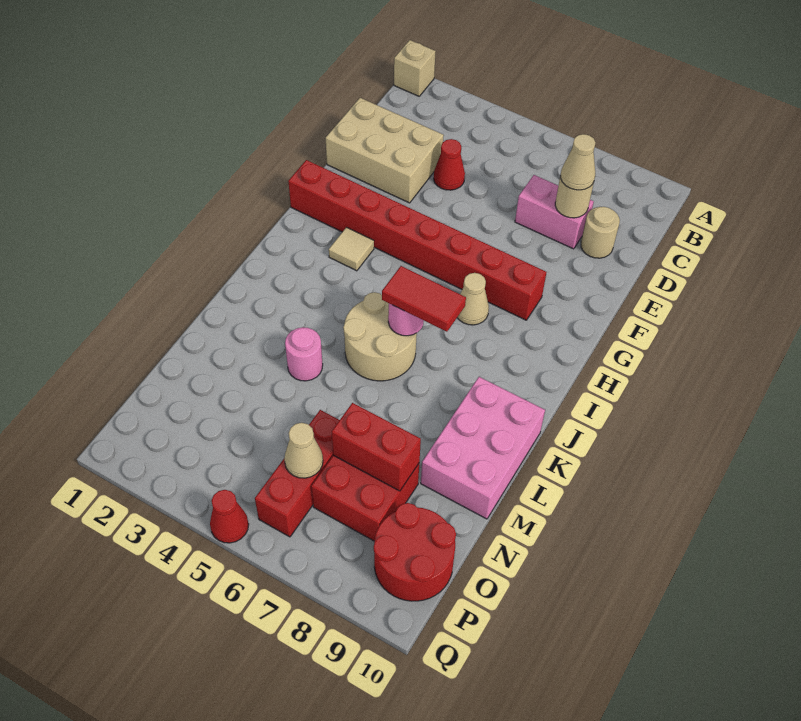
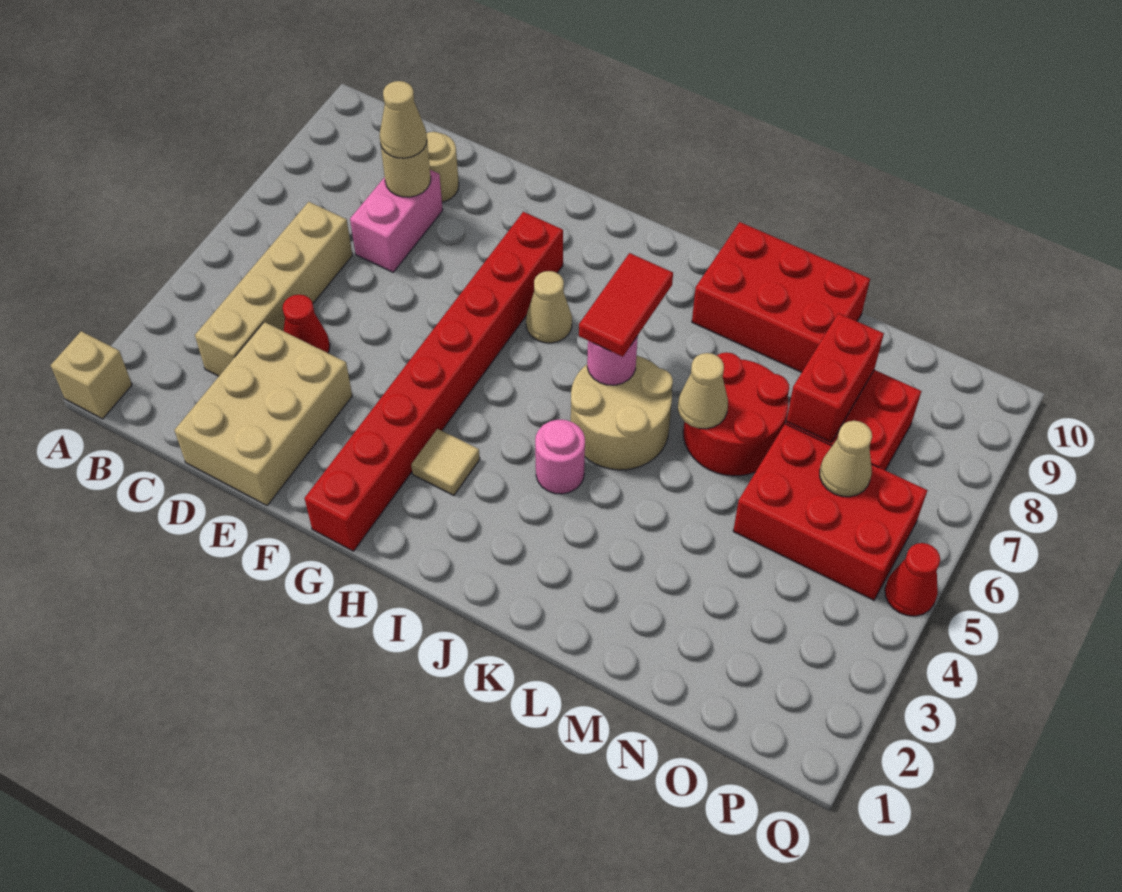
none -> tan brick C3:C6 level 1
pink brick K9:M10 level 1 -> red brick K9:M10 level 1
pink round brick L4 level 1 -> pink round brick J4 level 1
none -> tan cone L6 level 2
red brick N6:P6 level 1 -> red brick N5:P6 level 1
red round brick O9:P10 level 1 -> red round brick L6:M7 level 1

